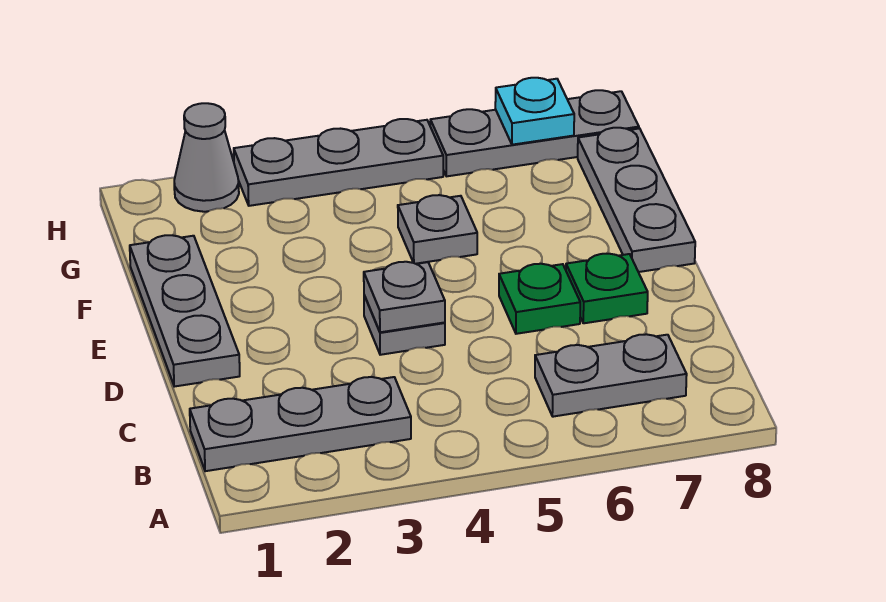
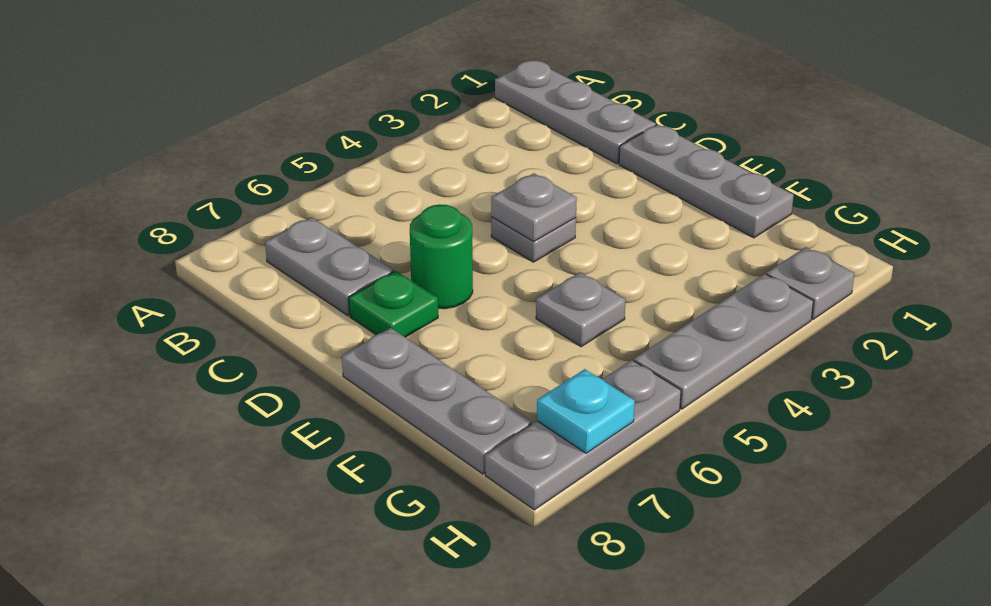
grey plate B1:B3 level 1 -> grey plate A1:C1 level 1
grey plate B6:B7 level 1 -> grey plate B7:C7 level 1
green plate D6 level 1 -> green round brick D6 level 1
grey cone H2 level 1 -> grey plate H2 level 1

